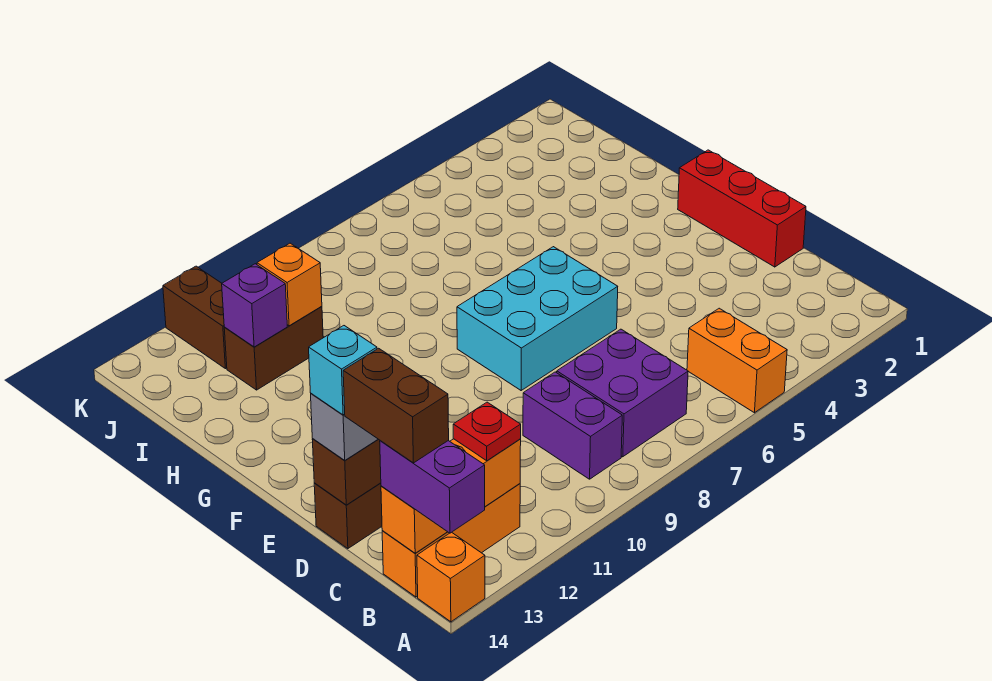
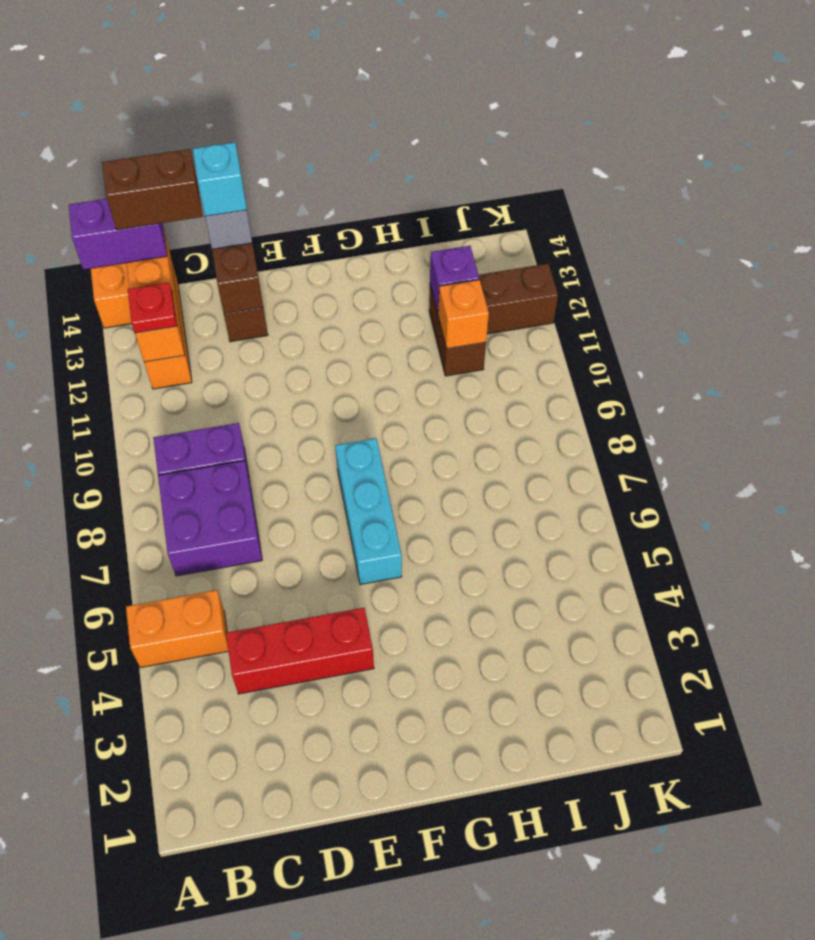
red brick D1:F1 level 1 -> red brick C4:E4 level 1
cyan brick E6:F8 level 1 -> cyan brick F6:F8 level 1

